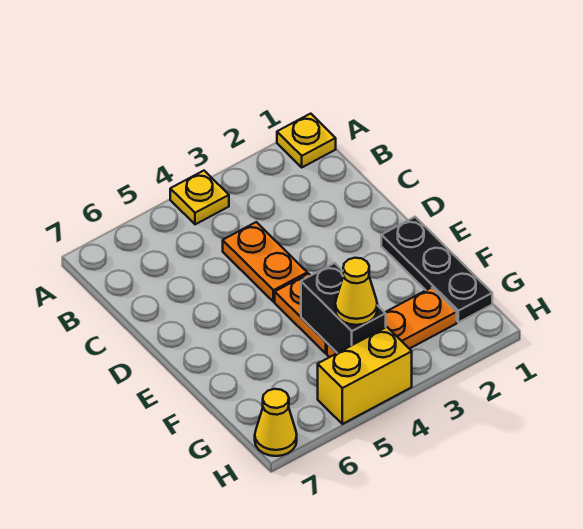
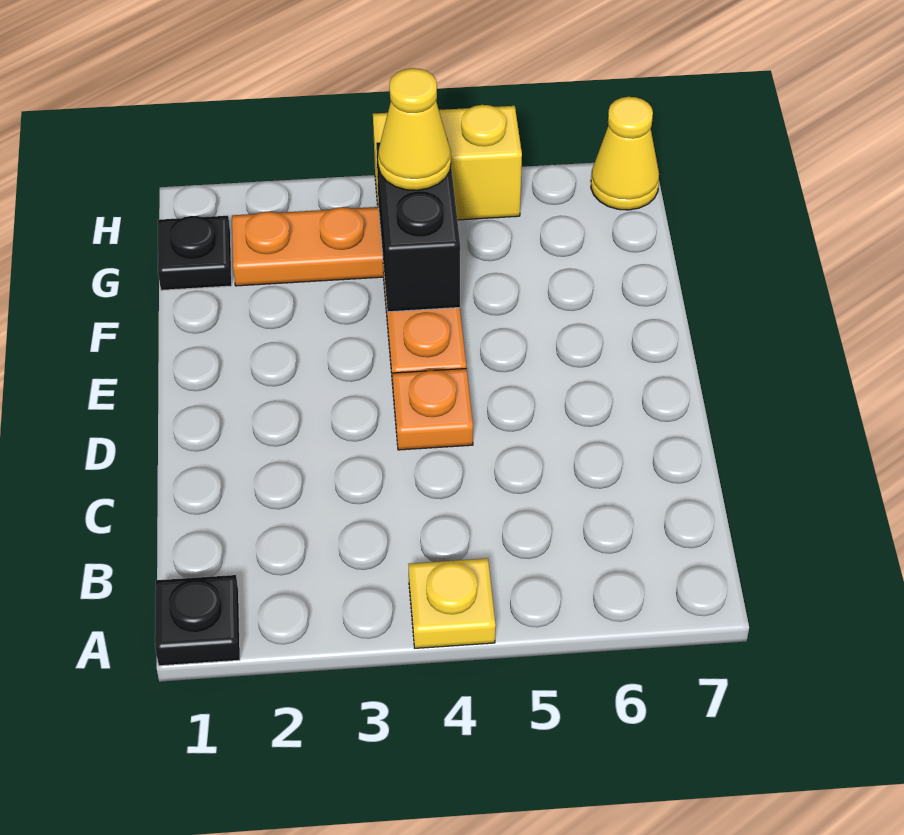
yellow plate A1 level 1 -> black plate A1 level 1
orange plate C4:D4 level 1 -> orange plate D4 level 1
black plate E1:G1 level 1 -> black plate G1 level 1

